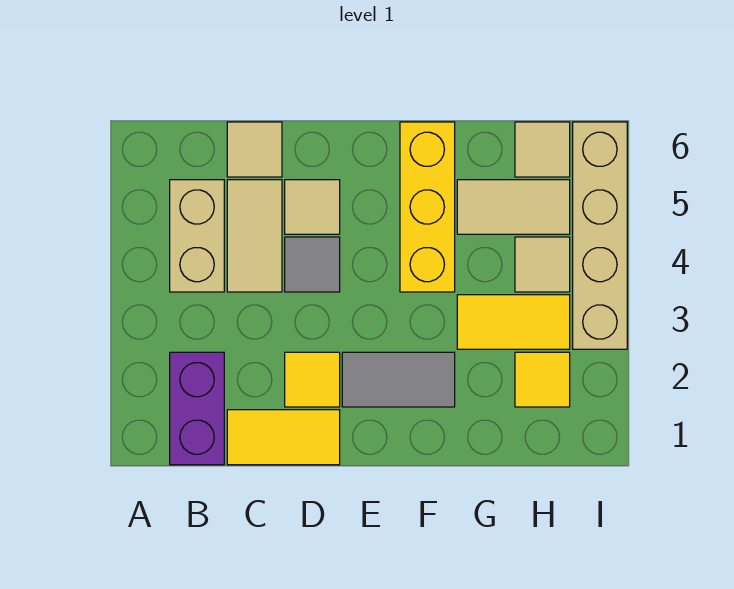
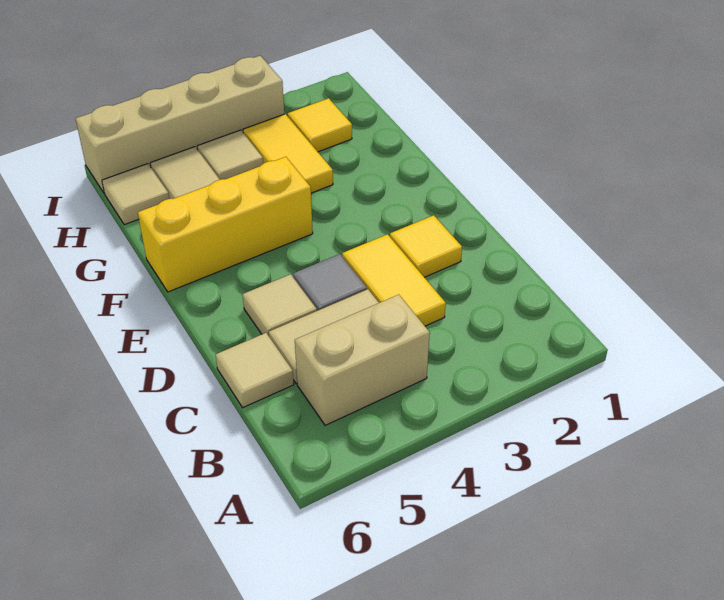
purple brick B1:B2 level 1 -> none
yellow tile C1:D1 level 1 -> yellow tile C3:D3 level 1
grey tile E2:F2 level 1 -> none

